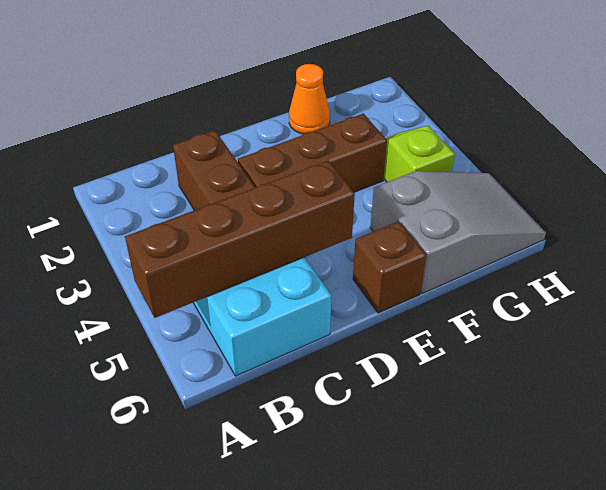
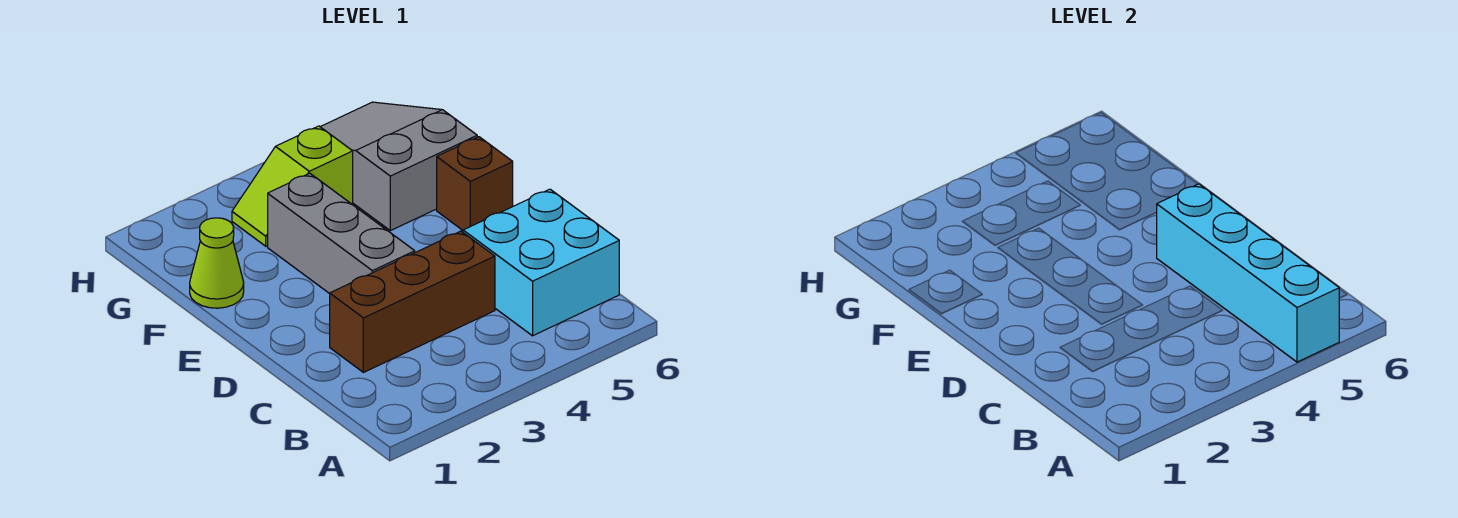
brown brick A5:D5 level 2 -> cyan brick A5:D5 level 2
brown brick D3:F3 level 1 -> grey brick D3:F3 level 1
orange cone F1 level 1 -> lime cone F1 level 1

